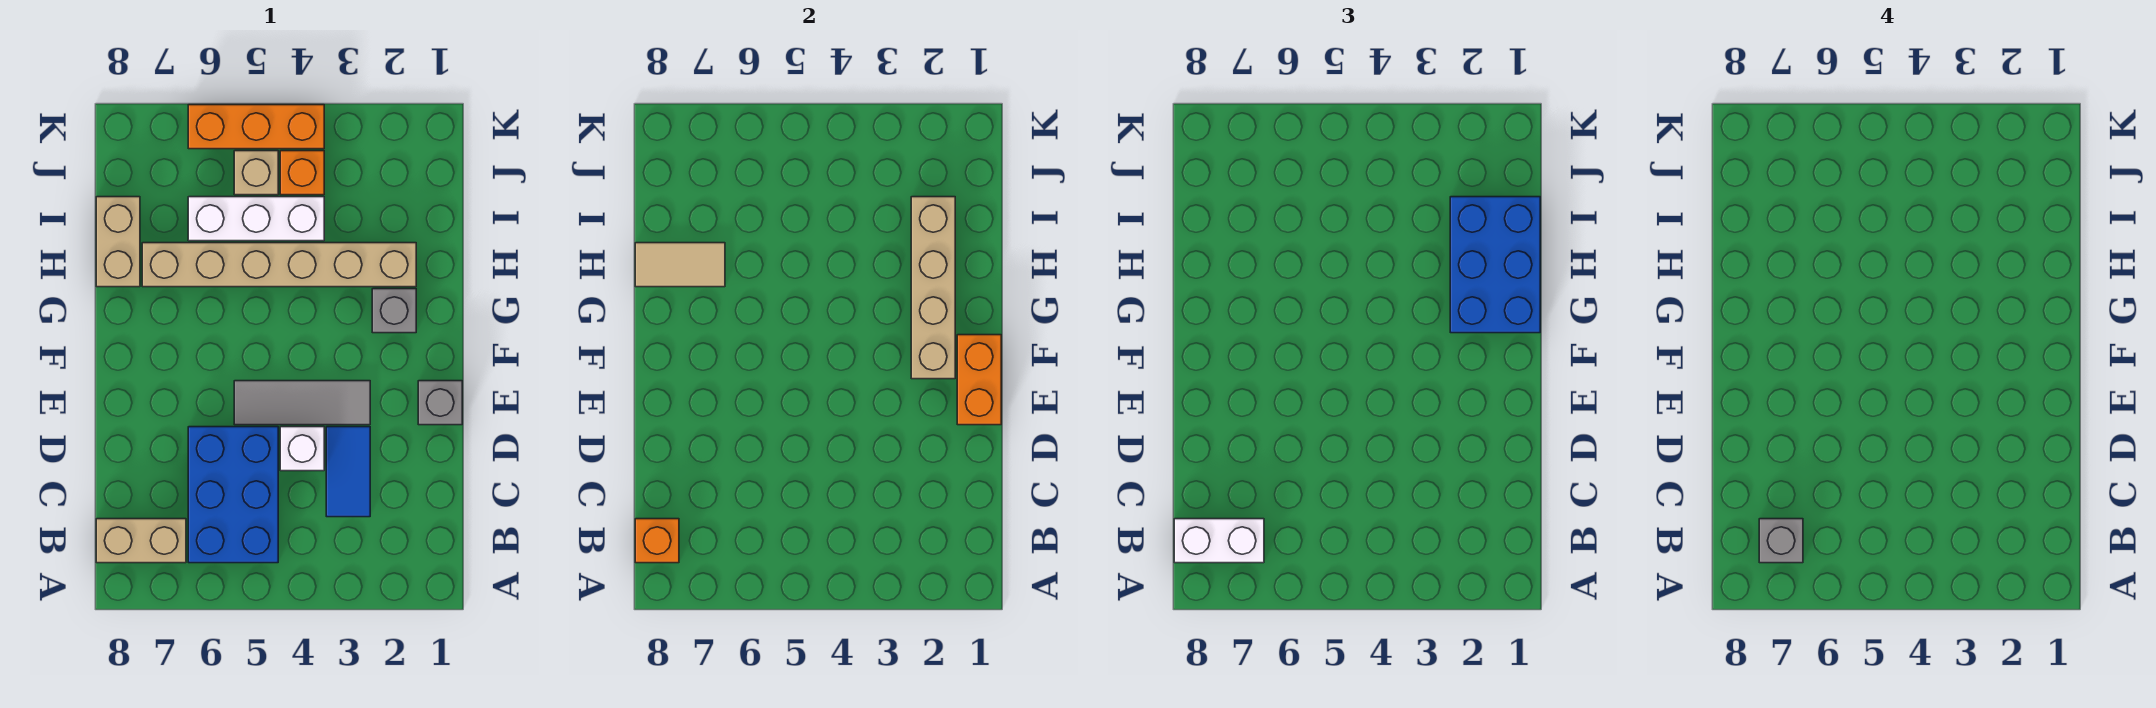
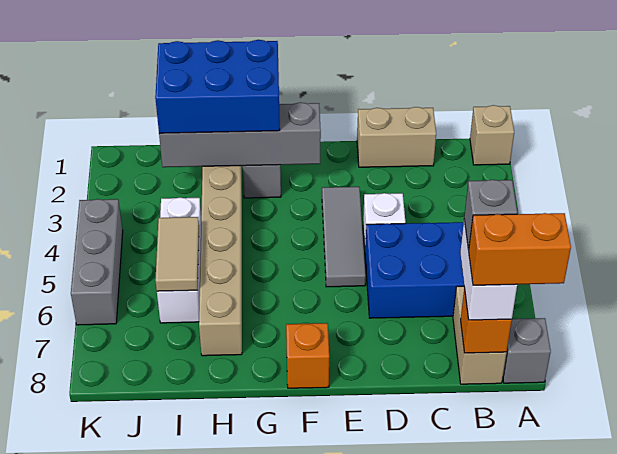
blue tile C3:D3 level 1 -> none
grey brick E1 level 1 -> grey brick A8 level 1
orange brick E1:F1 level 2 -> orange brick A8:B8 level 4
tan brick F2:I2 level 2 -> grey brick F2:I2 level 2
tan tile H7:H8 level 2 -> tan tile I5:I6 level 2
tan brick H8:I8 level 1 -> tan brick C1:D1 level 1
orange brick J4 level 1 -> orange brick F8 level 1
tan brick J5 level 1 -> tan brick A1 level 1
orange brick K4:K6 level 1 -> grey brick K4:K6 level 1

